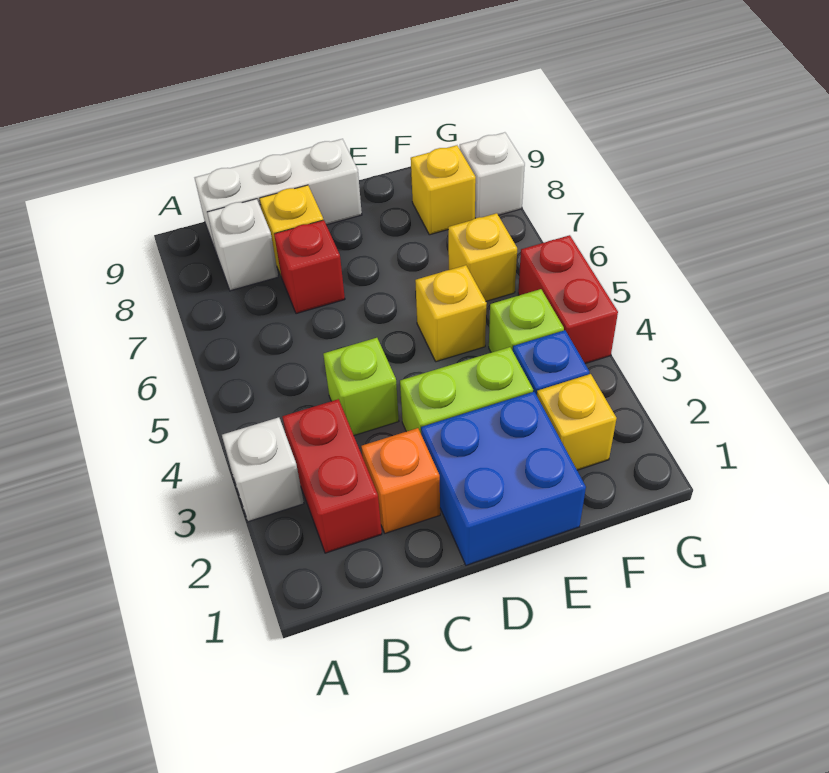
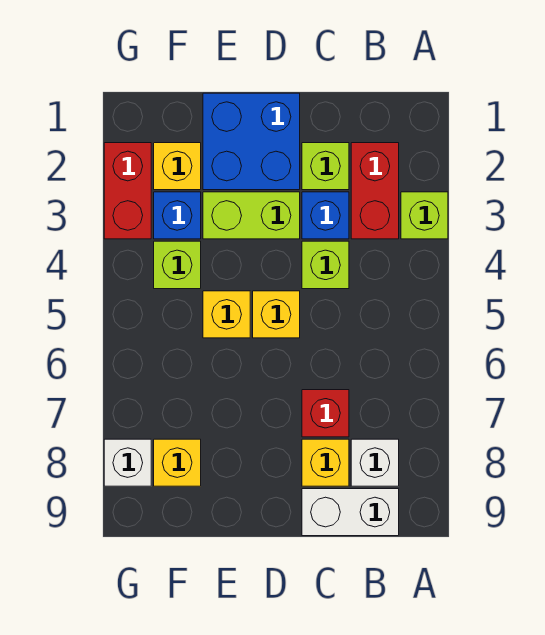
white brick A3 level 1 -> lime brick A3 level 1
white brick B9:D9 level 1 -> white brick B9:C9 level 1
orange brick C2 level 1 -> lime brick C2 level 1
none -> blue brick C3 level 1
yellow brick F6 level 1 -> yellow brick D5 level 1
red brick G4:G5 level 1 -> red brick G2:G3 level 1

